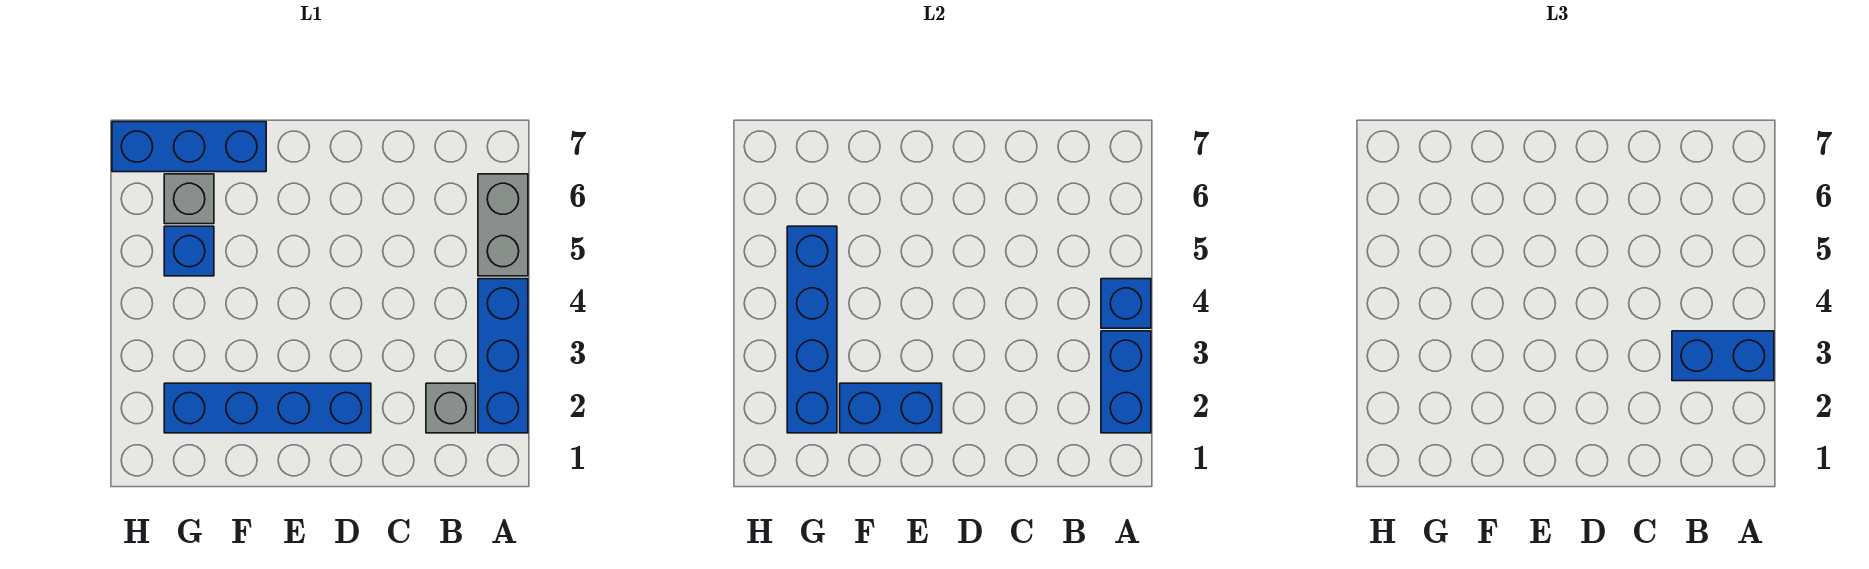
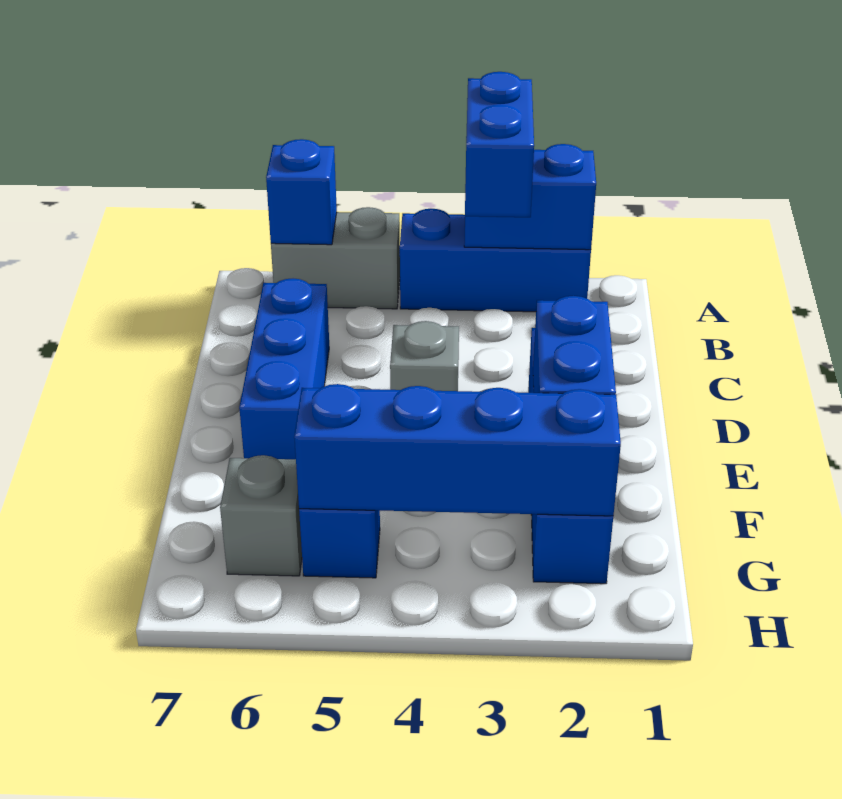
blue brick A4 level 2 -> blue brick A6 level 2
grey brick B2 level 1 -> grey brick D4 level 1
blue brick F7:H7 level 1 -> blue brick C6:E6 level 1

